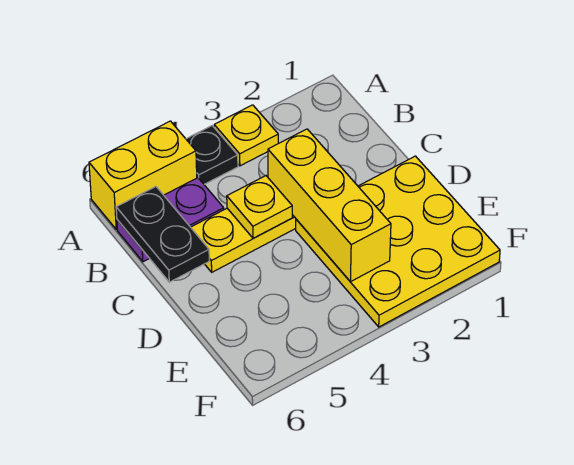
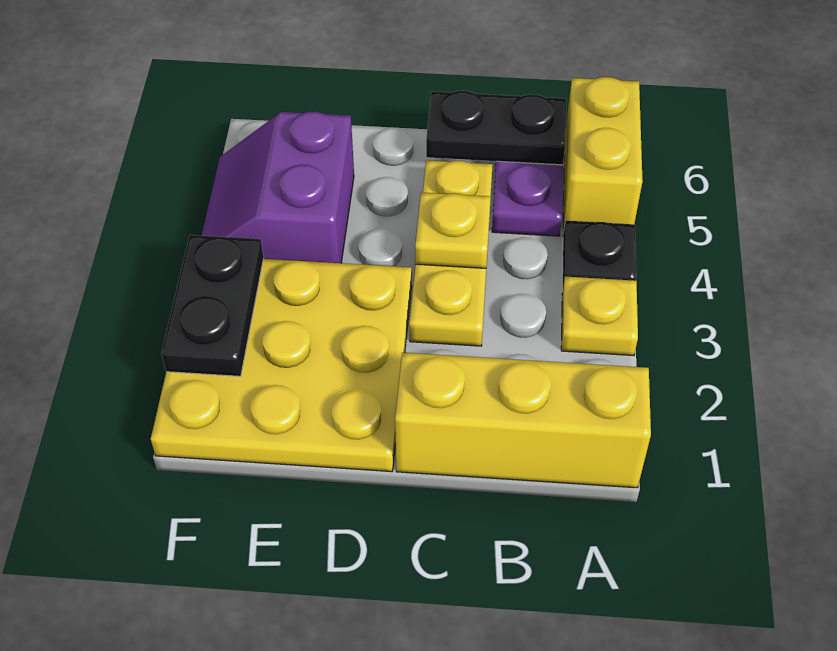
yellow brick C3:E3 level 2 -> yellow brick A1:C1 level 1
none -> purple slope E4:F5 level 1 top E
none -> black plate F2:F3 level 2

